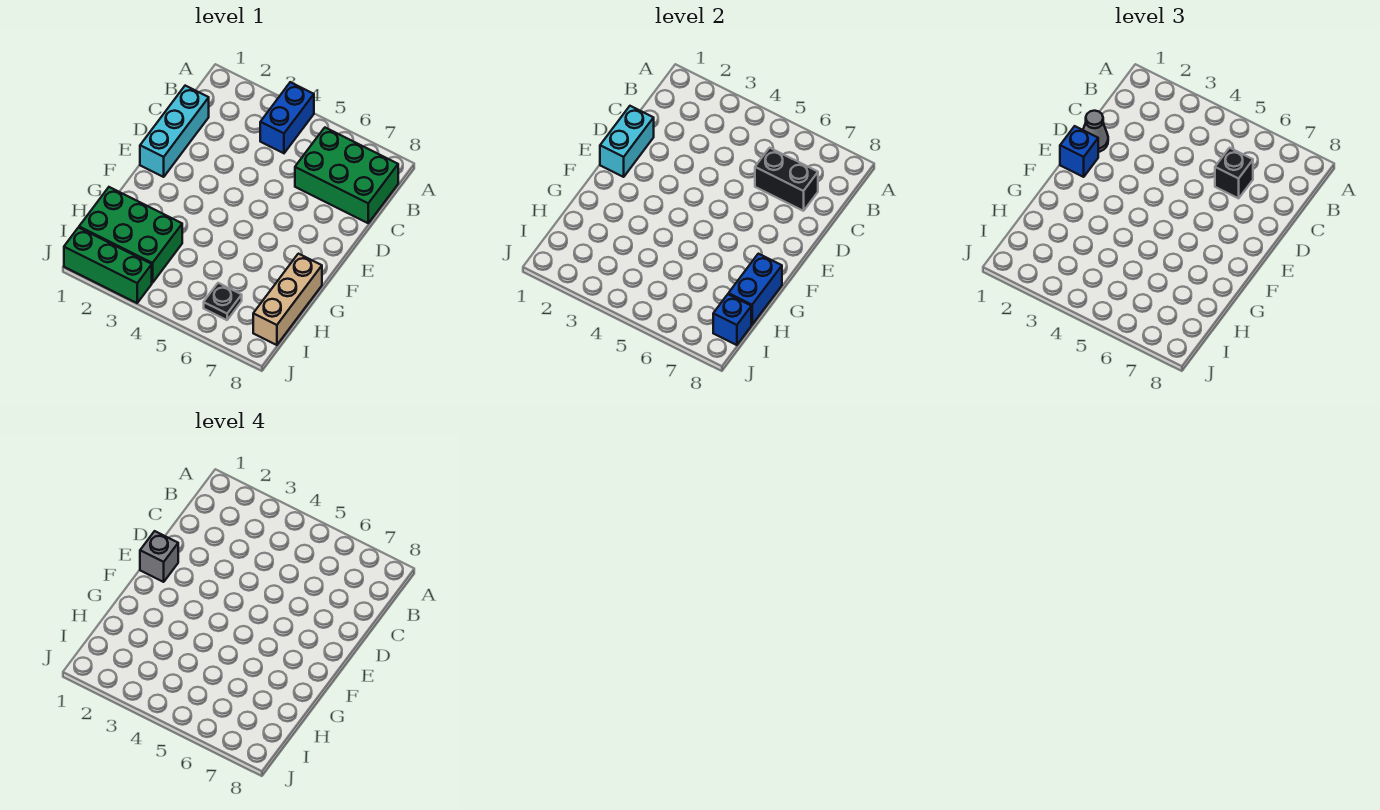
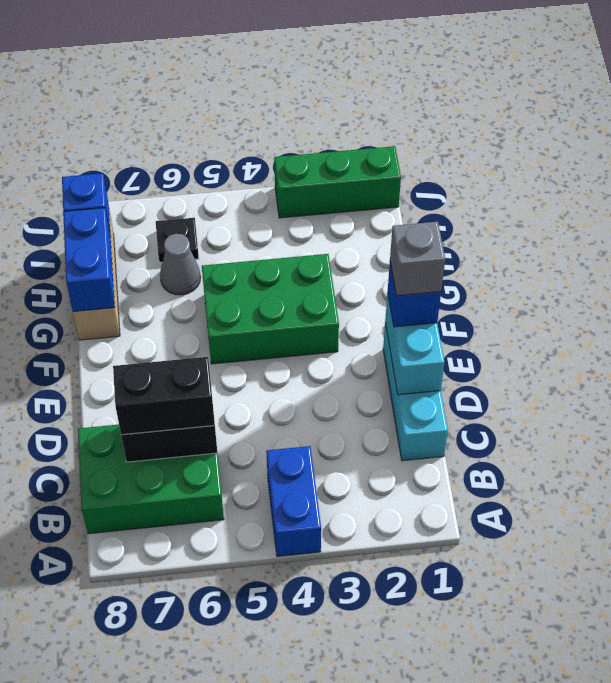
black brick C6 level 3 -> black brick C6:C7 level 3
grey cone D1 level 3 -> grey cone H6 level 1
green brick H1:I3 level 1 -> green brick F3:G5 level 1

